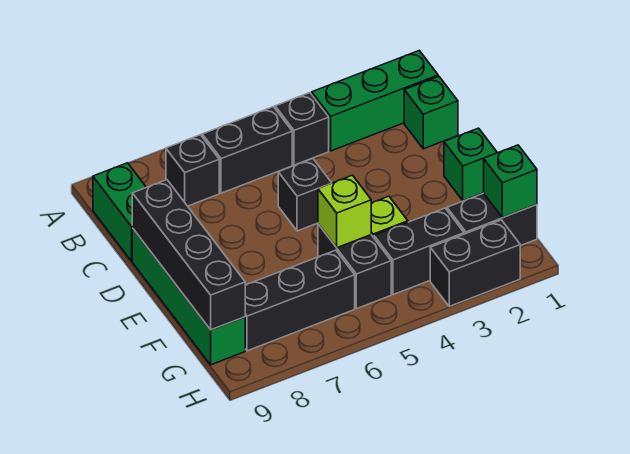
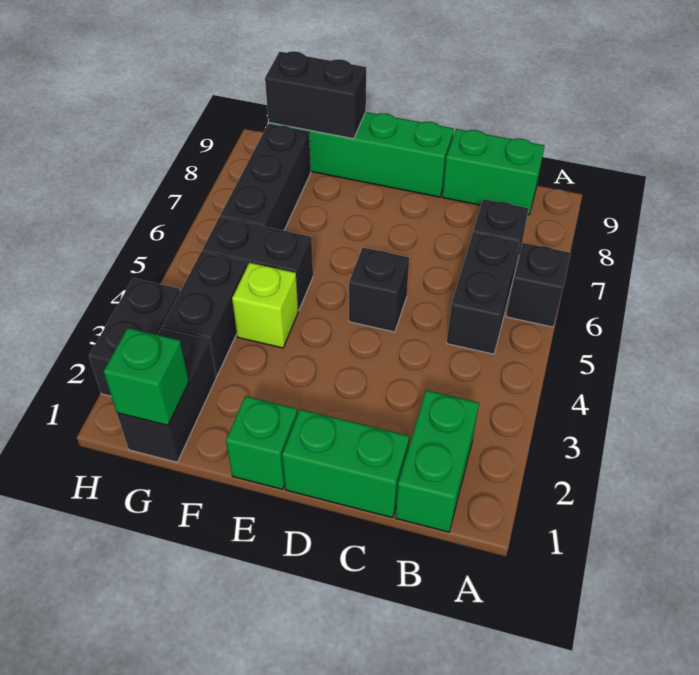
green brick B1:B3 level 1 -> green brick B1:B2 level 1
black brick B4 level 1 -> black brick A6 level 1
green brick C1 level 1 -> green brick C1:D1 level 1
black brick D9:G9 level 2 -> black brick F9:G9 level 2
lime brick F5 level 2 -> none

